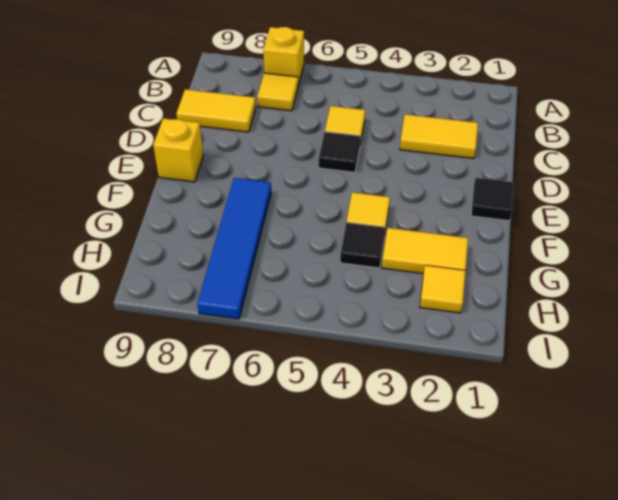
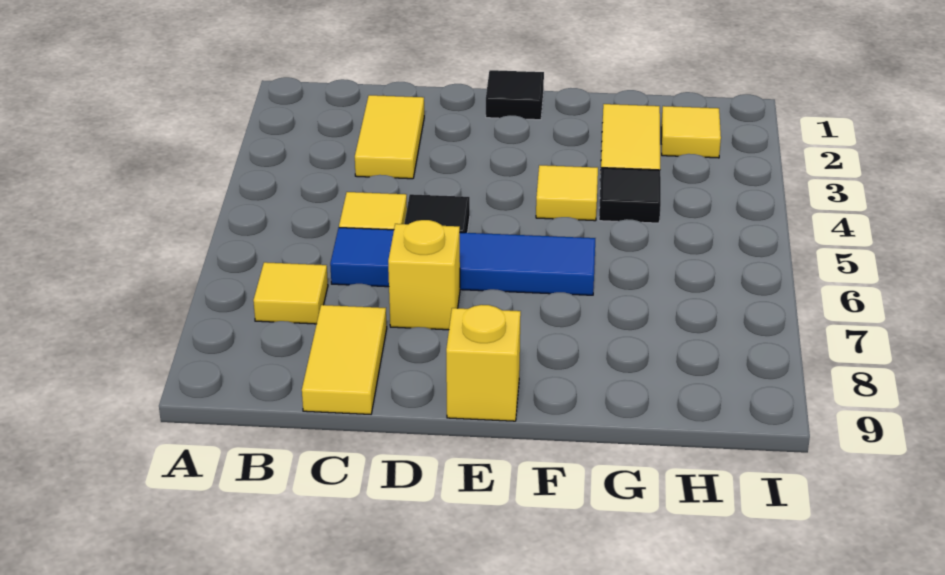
yellow brick A7 level 1 -> yellow brick D7 level 1
blue tile F7:I7 level 1 -> blue tile C6:F6 level 1

